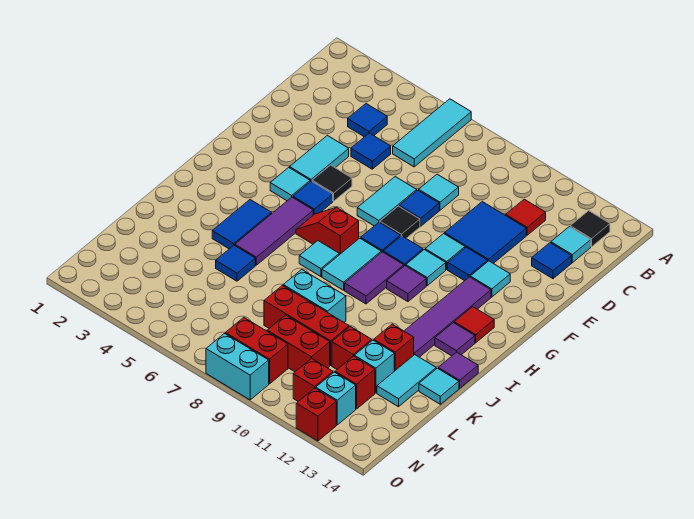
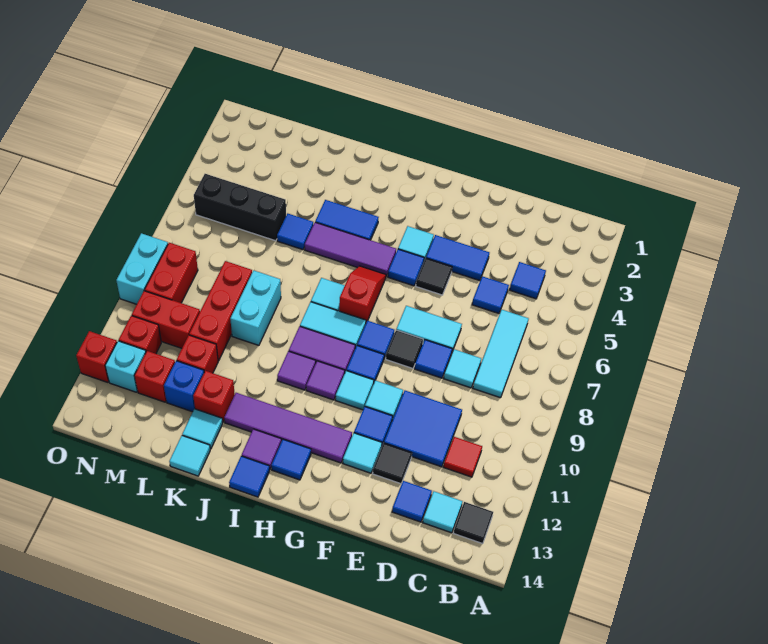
cyan tile A6:C6 level 1 -> cyan tile C6:C8 level 1
cyan tile E4:F4 level 1 -> blue tile E4:F4 level 1
none -> black tile E12 level 1
red tile H13 level 1 -> blue tile H13 level 1
none -> blue tile I14 level 1
purple tile J14 level 1 -> purple tile I10 level 1
cyan tile K13:L13 level 1 -> cyan tile K13 level 1
none -> black brick L5:N5 level 1
cyan brick L12 level 1 -> blue brick L12 level 1
red brick M9:M10 level 1 -> red brick M10:N10 level 1

